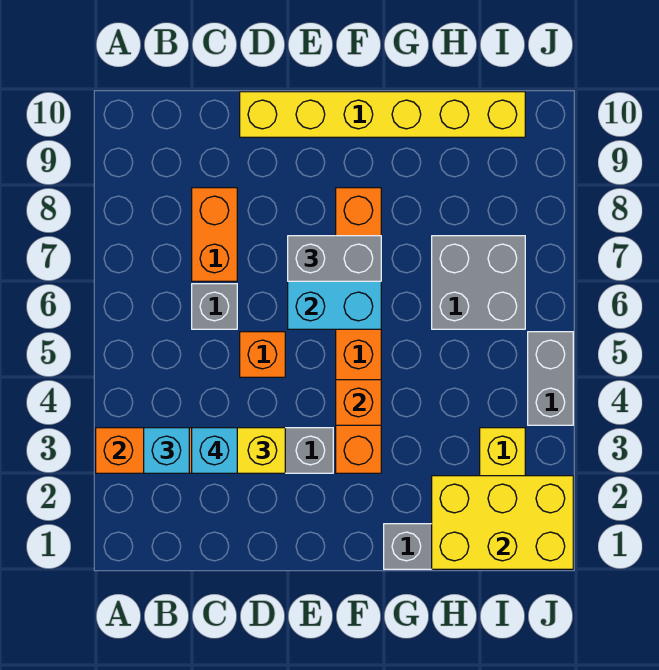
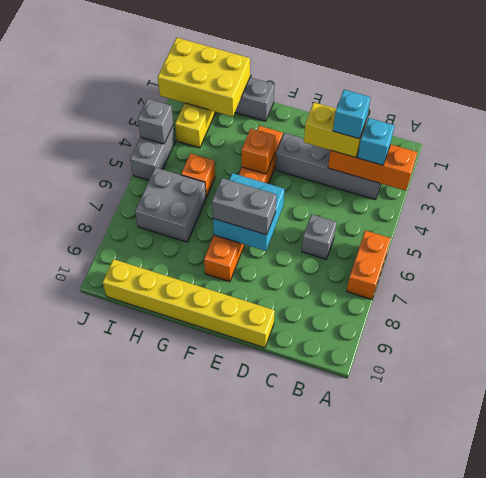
orange brick C7:C8 level 1 -> orange brick A6:A7 level 1
orange brick D5 level 1 -> orange brick H5 level 1
none -> grey brick J4 level 2

